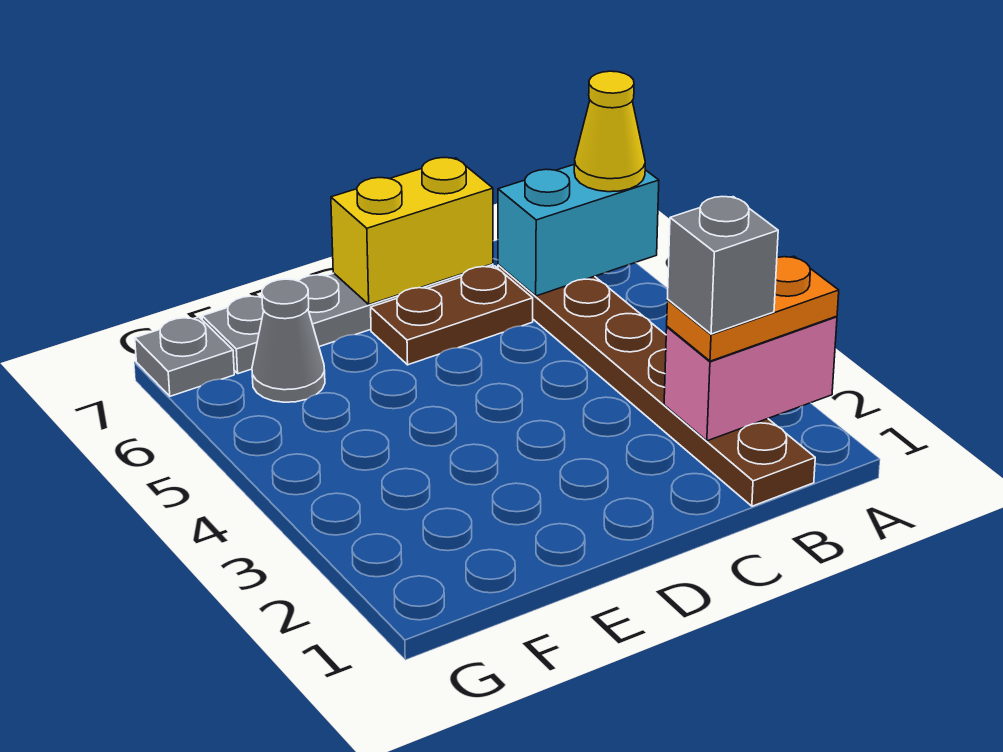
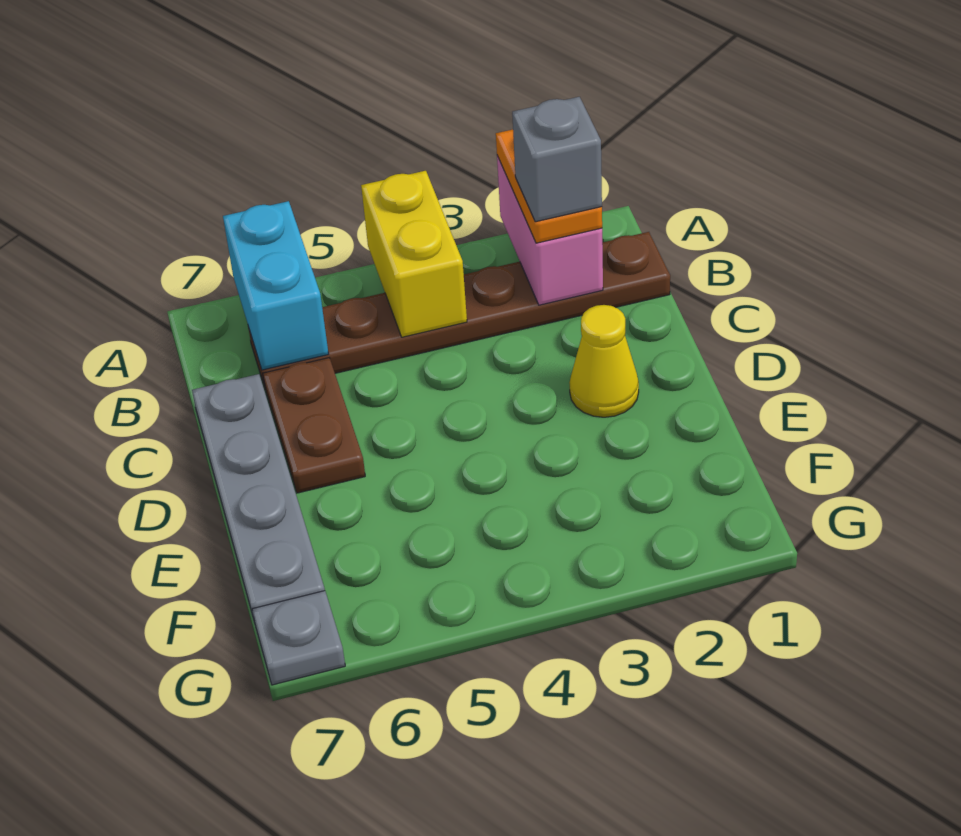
yellow cone A6 level 3 -> yellow cone D2 level 1
yellow brick C7:D7 level 2 -> yellow brick A4:B4 level 2
grey cone F6 level 1 -> none

